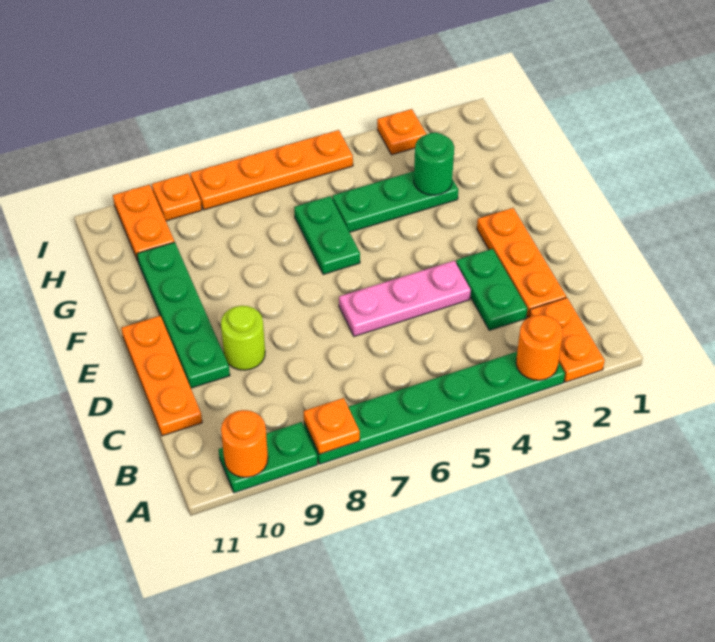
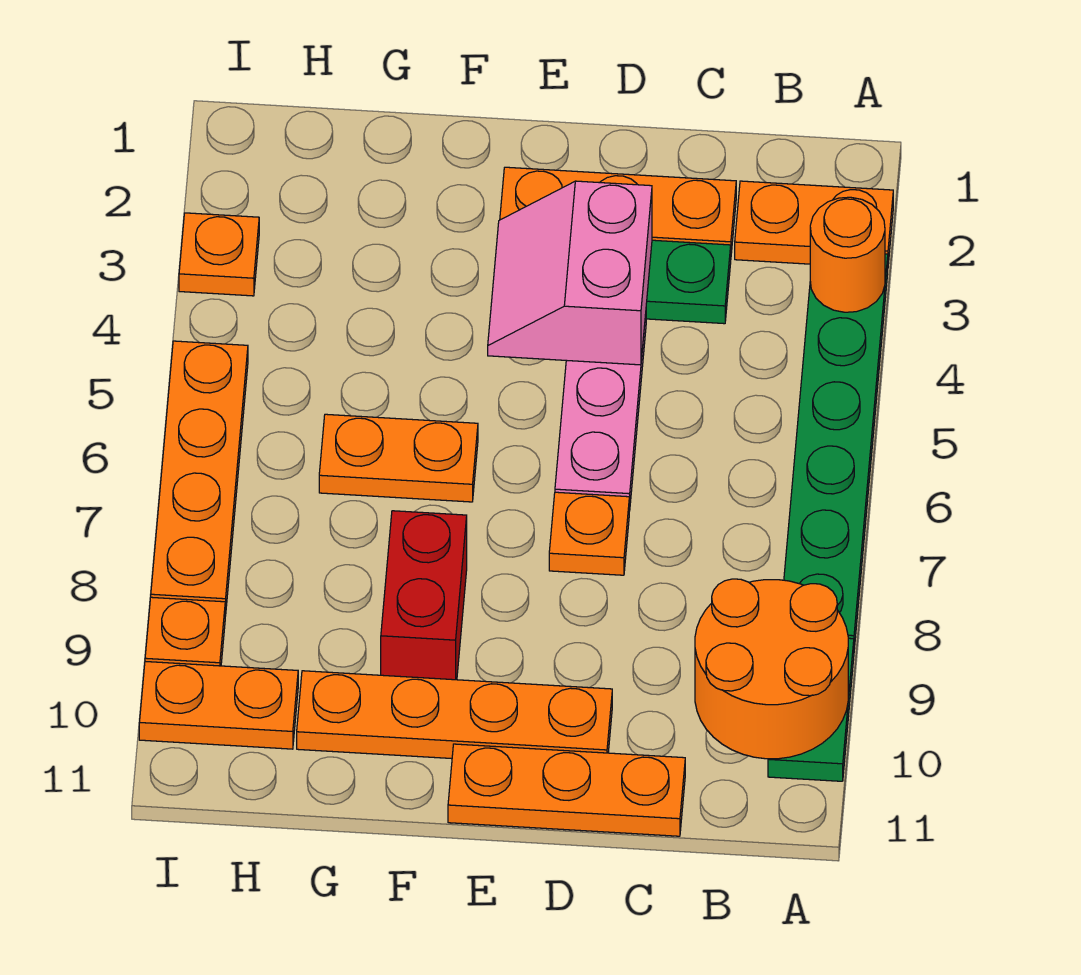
orange plate A8 level 2 -> orange plate D7 level 1
orange round brick A10 level 2 -> orange round brick A9:B10 level 2
none -> pink slope D3:E4 level 2 top D
lime round brick D9 level 1 -> none
green plate D10:G10 level 1 -> orange plate D10:G10 level 1
green plate F6:G6 level 1 -> orange plate F6:G6 level 1
none -> red brick F8:F9 level 1
green plate G3:G5 level 1 -> none
green round brick G3 level 2 -> none

